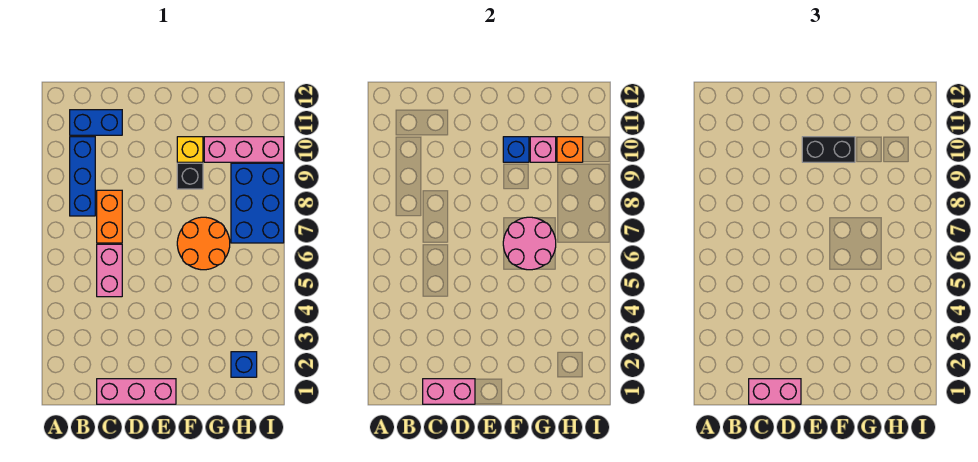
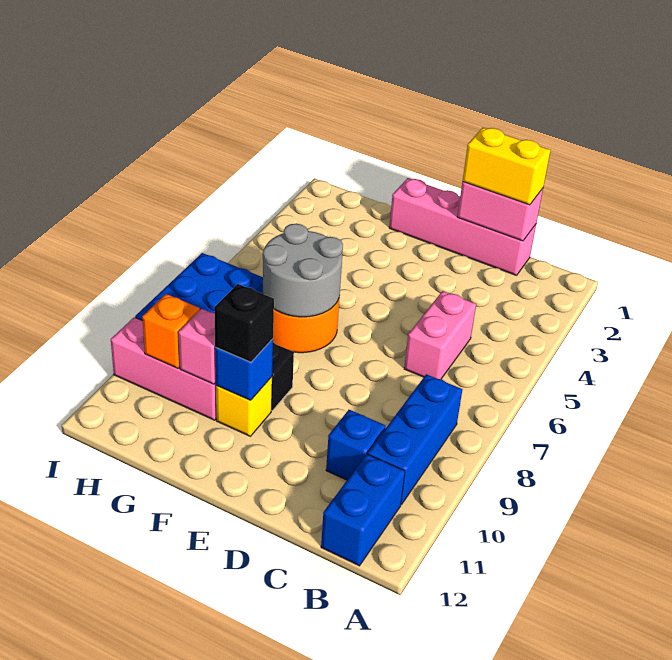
blue brick B11:C11 level 1 -> blue brick B11:B12 level 1
pink brick C1:E1 level 1 -> pink brick C1:F1 level 1
pink brick C1:D1 level 3 -> yellow brick C1:D1 level 3
orange brick C7:C8 level 1 -> none
black brick E10:F10 level 3 -> black brick F10 level 3
pink round brick F6:G7 level 2 -> grey round brick F6:G7 level 2
blue brick H2 level 1 -> blue brick C10 level 1

